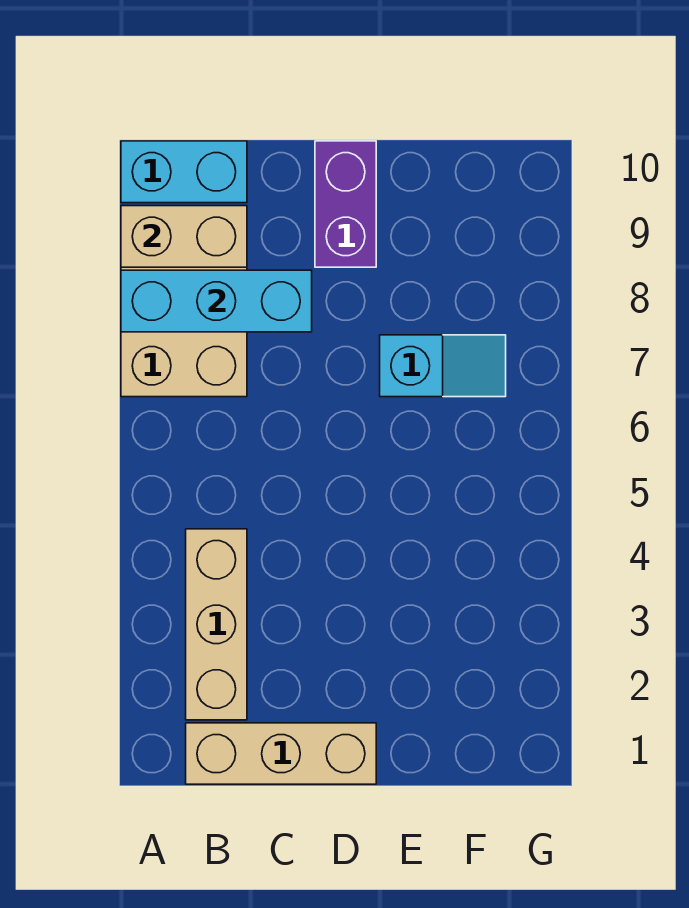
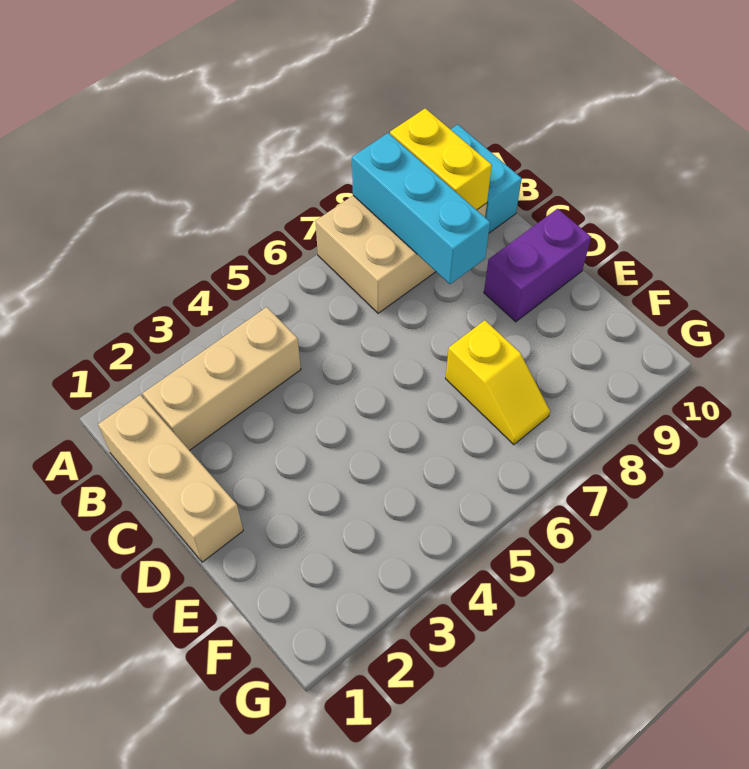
tan brick A9:B9 level 2 -> yellow brick A9:B9 level 2
cyan slope E7:F7 level 1 top E -> yellow slope E7:F7 level 1 top E

